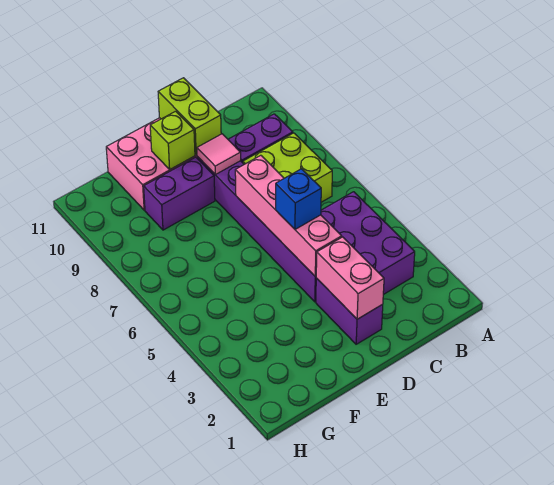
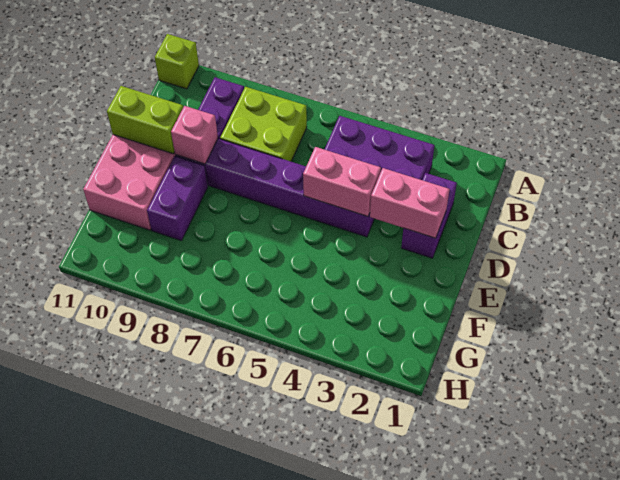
purple brick D2:D3 level 1 -> purple brick C2:D2 level 1
pink brick D4:D7 level 2 -> pink brick D4:D5 level 2
blue brick D5 level 3 -> none
pink tile D9 level 2 -> pink brick D9 level 2
lime brick E10 level 2 -> lime brick A11 level 1

